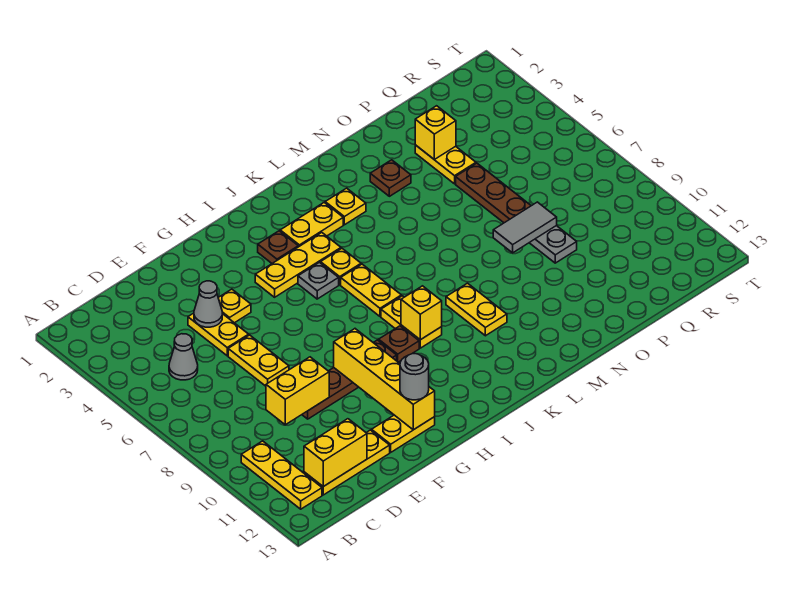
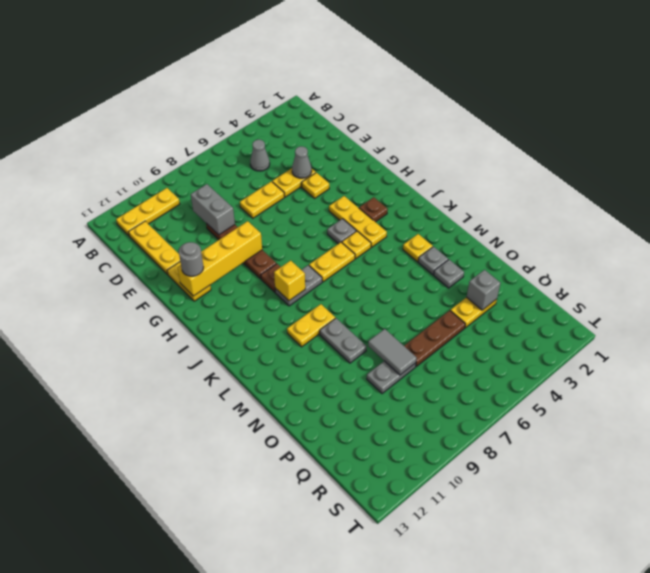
yellow brick C12:D12 level 2 -> none
yellow brick D9:E9 level 2 -> grey brick D9:E9 level 2
yellow plate J3:K3 level 1 -> none
yellow plate J8:J9 level 1 -> grey plate J8:J9 level 1
none -> grey plate M3 level 1
none -> grey plate M9:N9 level 1
brown plate N3 level 1 -> grey plate N3 level 1
yellow brick P3 level 2 -> grey brick P3 level 2

